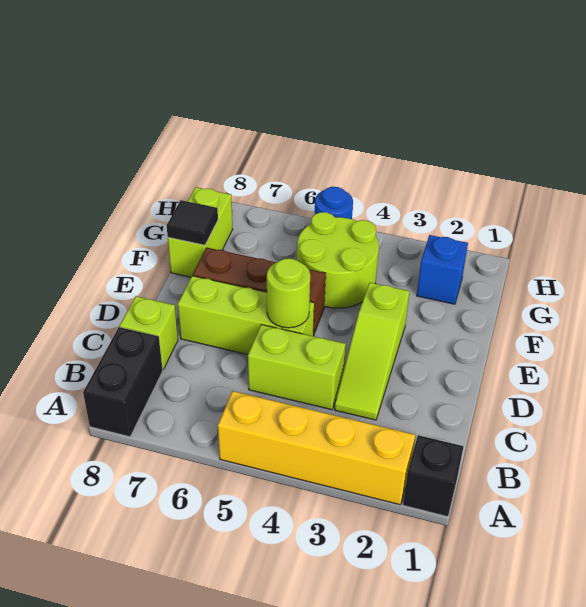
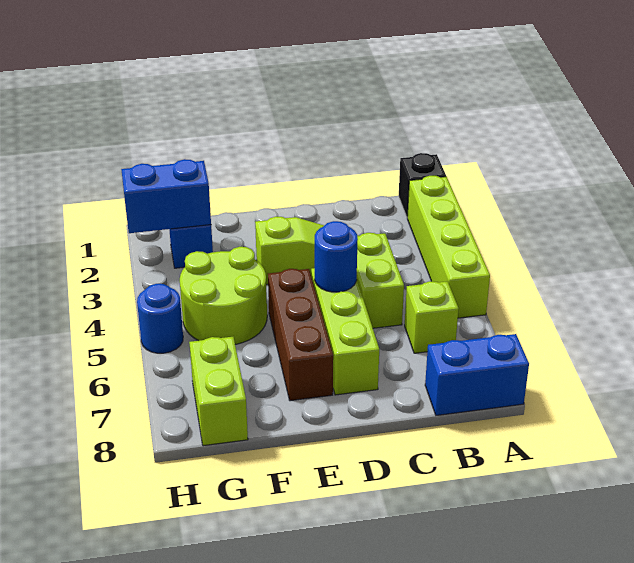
yellow brick A2:A5 level 1 -> lime brick A2:A5 level 1
black brick A8:B8 level 1 -> blue brick A8:B8 level 1
lime brick C8 level 1 -> lime brick B6 level 1
lime round brick D5 level 2 -> blue round brick D5 level 2
lime brick F8:G8 level 1 -> lime brick G7:G8 level 1
black tile F8 level 2 -> none
none -> blue brick G2:H2 level 2

